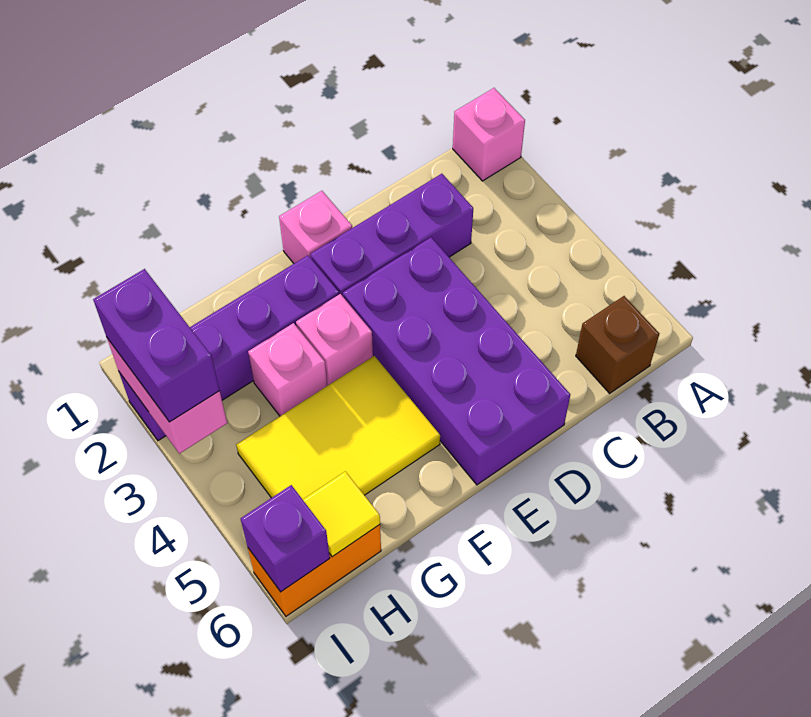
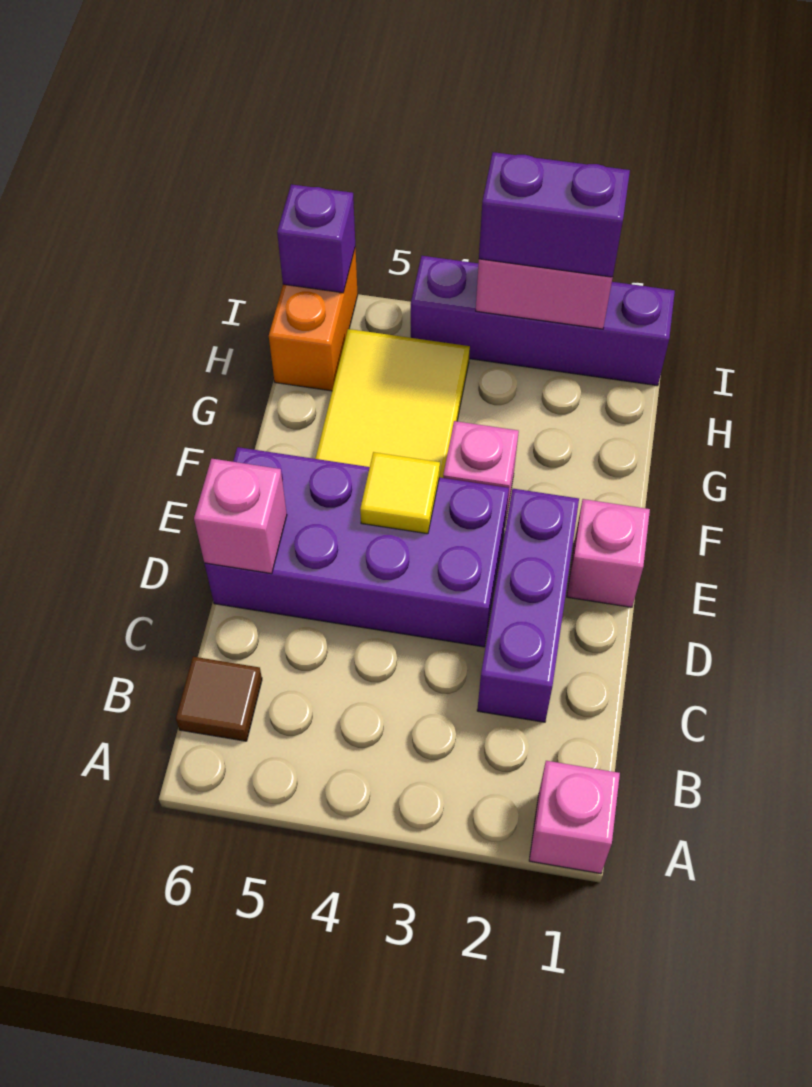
brown brick B6 level 1 -> brown tile B6 level 1
purple brick F2:I2 level 1 -> purple brick I1:I4 level 1
pink brick G3 level 1 -> pink brick D6 level 2
yellow tile H6 level 2 -> yellow tile E4 level 2

